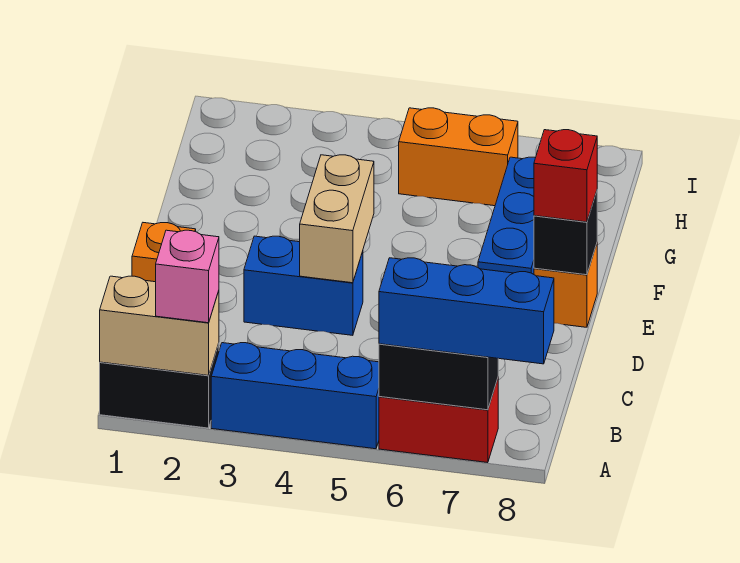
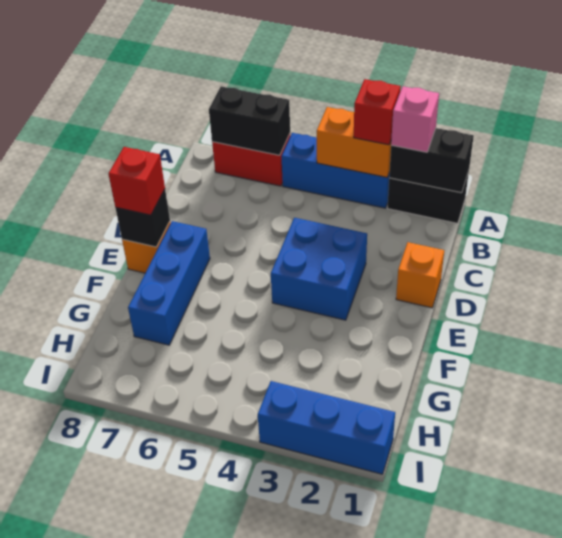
tan brick A1:A2 level 2 -> black brick A1:A2 level 2
none -> red brick A3 level 3
blue brick A6:A8 level 3 -> blue brick I1:I3 level 1
blue brick D3:D4 level 1 -> blue brick D3:E4 level 1
tan brick D4:E4 level 2 -> none
orange brick H5:H6 level 1 -> orange brick A3:A4 level 2

